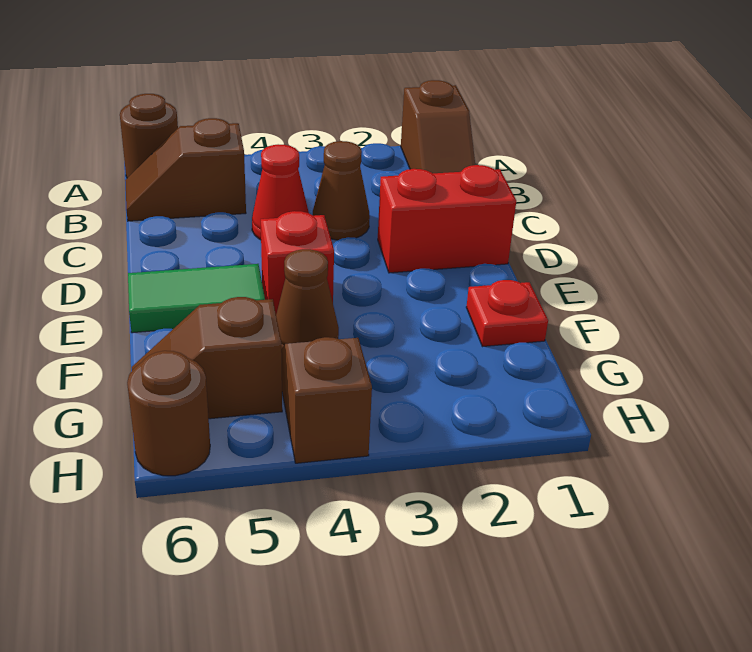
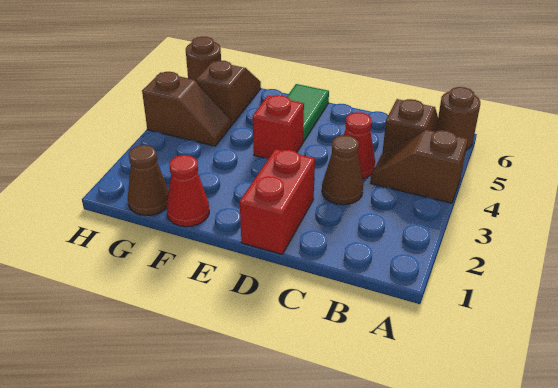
brown slope A1:B1 level 1 top A -> brown slope A4:B4 level 1 top A
red plate F1 level 1 -> red cone F1 level 1
brown cone F4 level 1 -> brown cone G1 level 1

